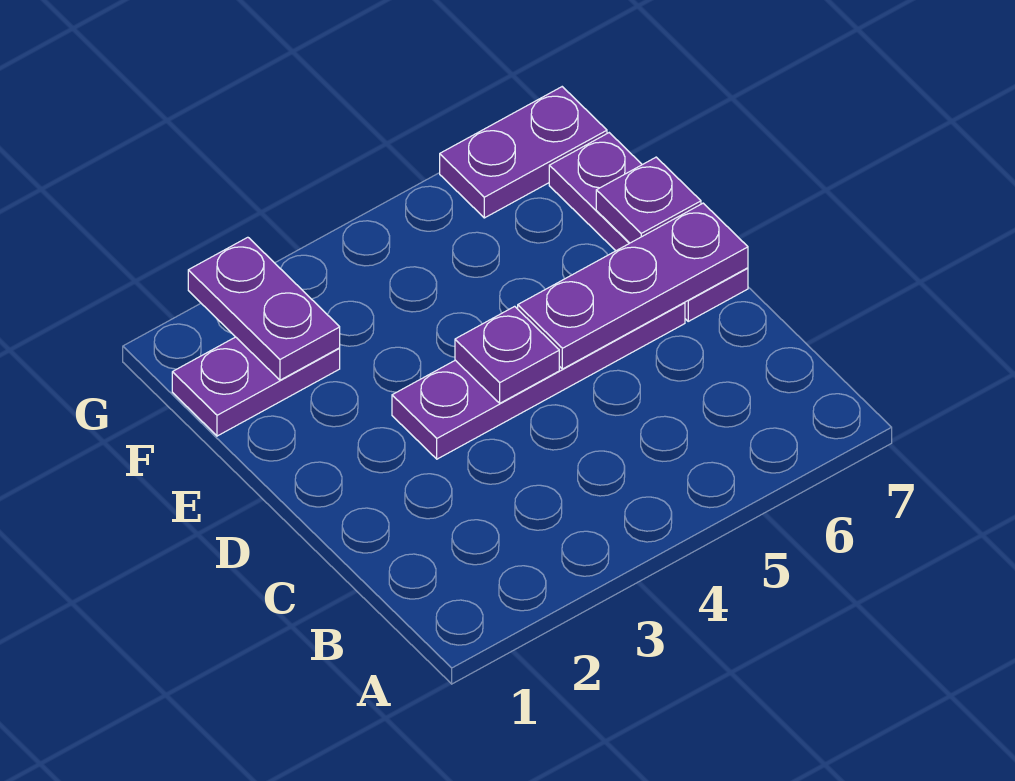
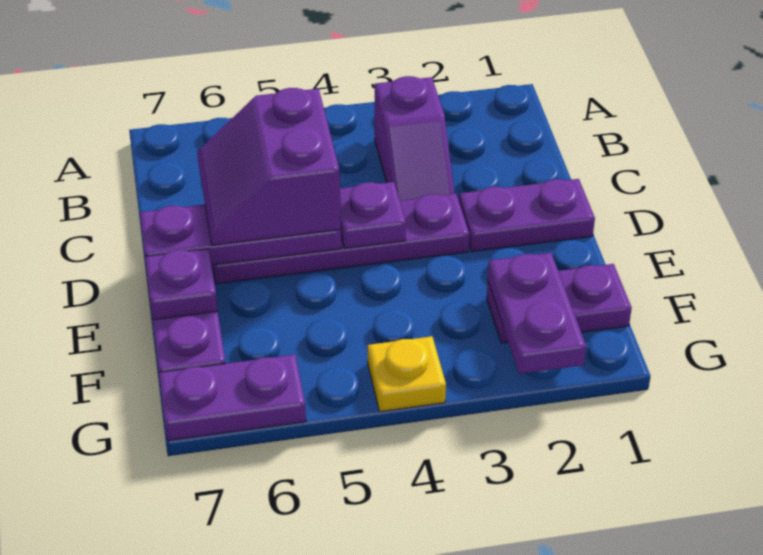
none -> purple slope B3:C3 level 1 top B
none -> purple slope C5:D6 level 3 top 5
none -> purple plate D1:D2 level 1
none -> yellow plate G4 level 1

